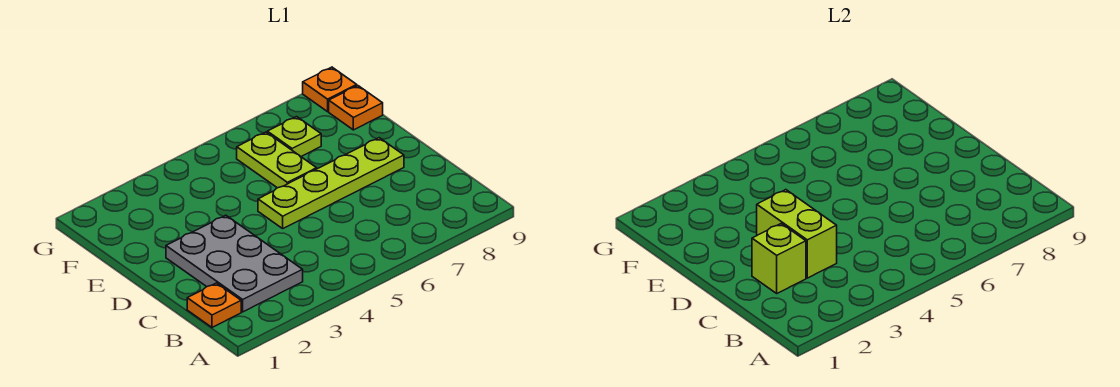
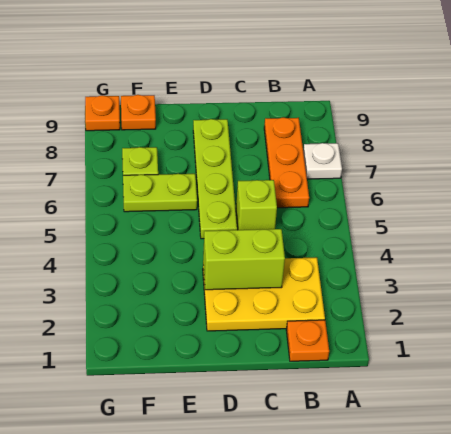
none -> white plate A7 level 1
grey plate B2:D3 level 1 -> yellow plate B2:D3 level 1
none -> orange plate B6:B8 level 1
lime brick C2 level 2 -> lime brick C5 level 1

